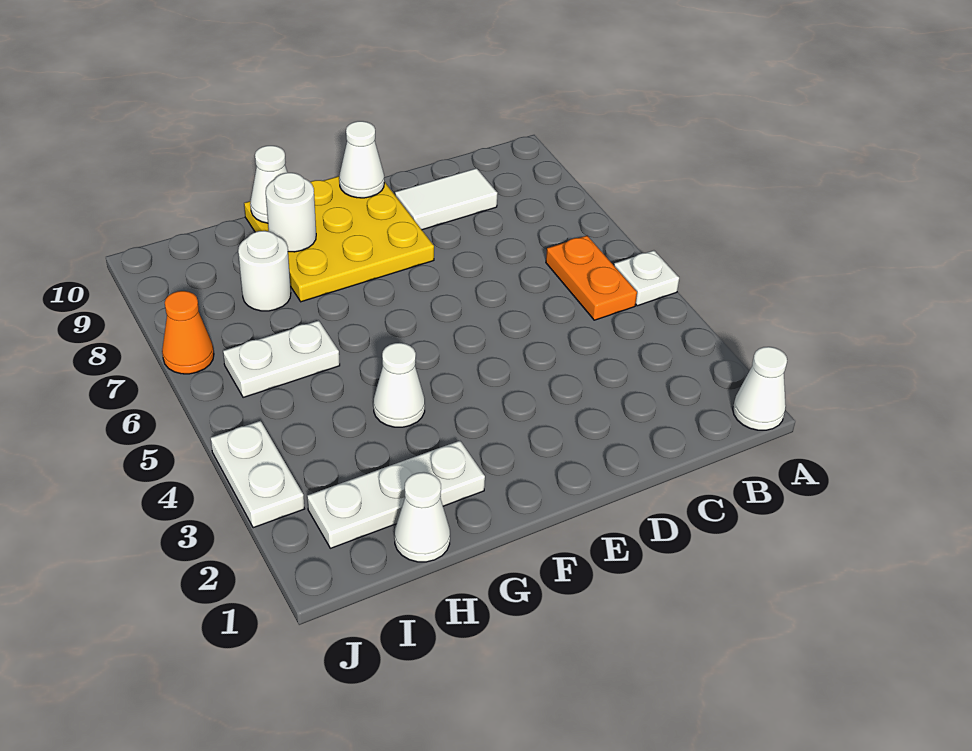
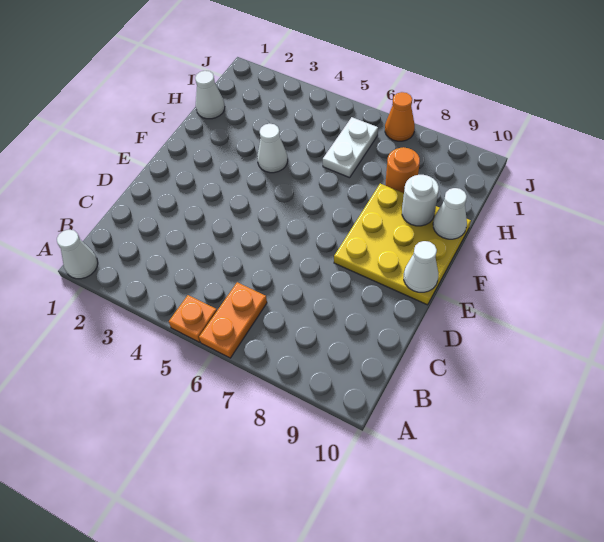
white plate A5 level 1 -> orange plate A5 level 1
orange plate B5:B6 level 1 -> orange plate A6:B6 level 1
white tile C9:D9 level 1 -> none
white plate G2:I2 level 1 -> none
white round brick H8 level 1 -> orange round brick H8 level 1
white plate J3:J4 level 1 -> none

